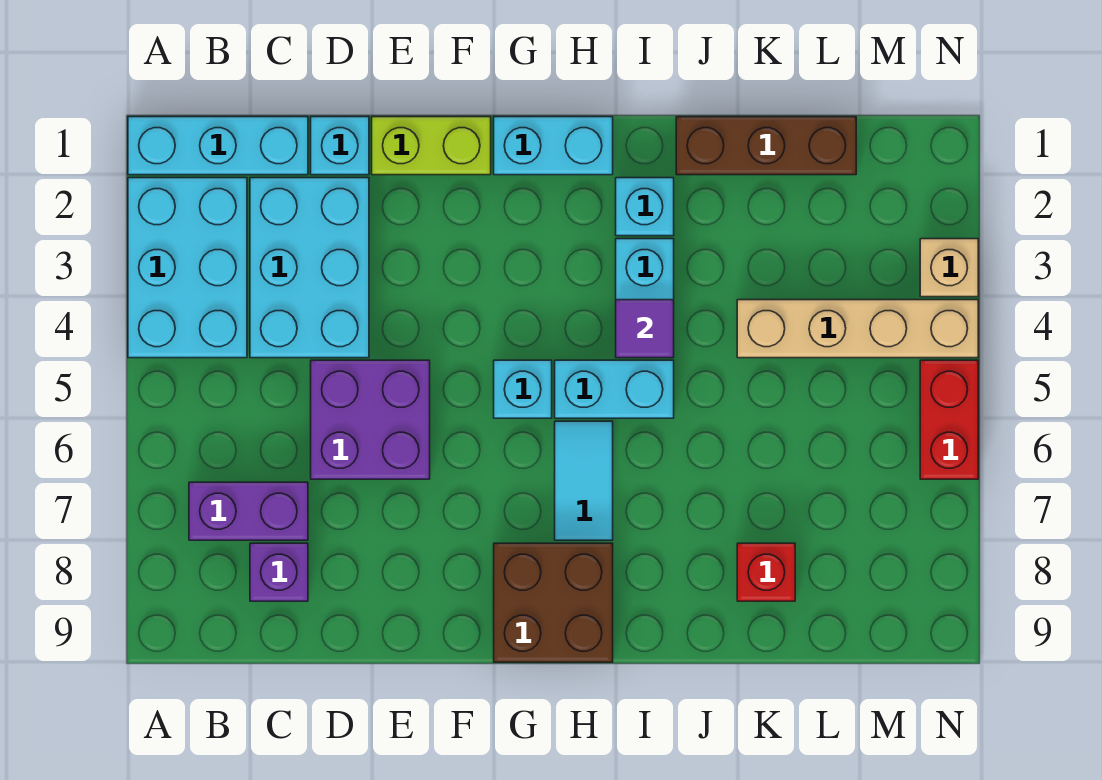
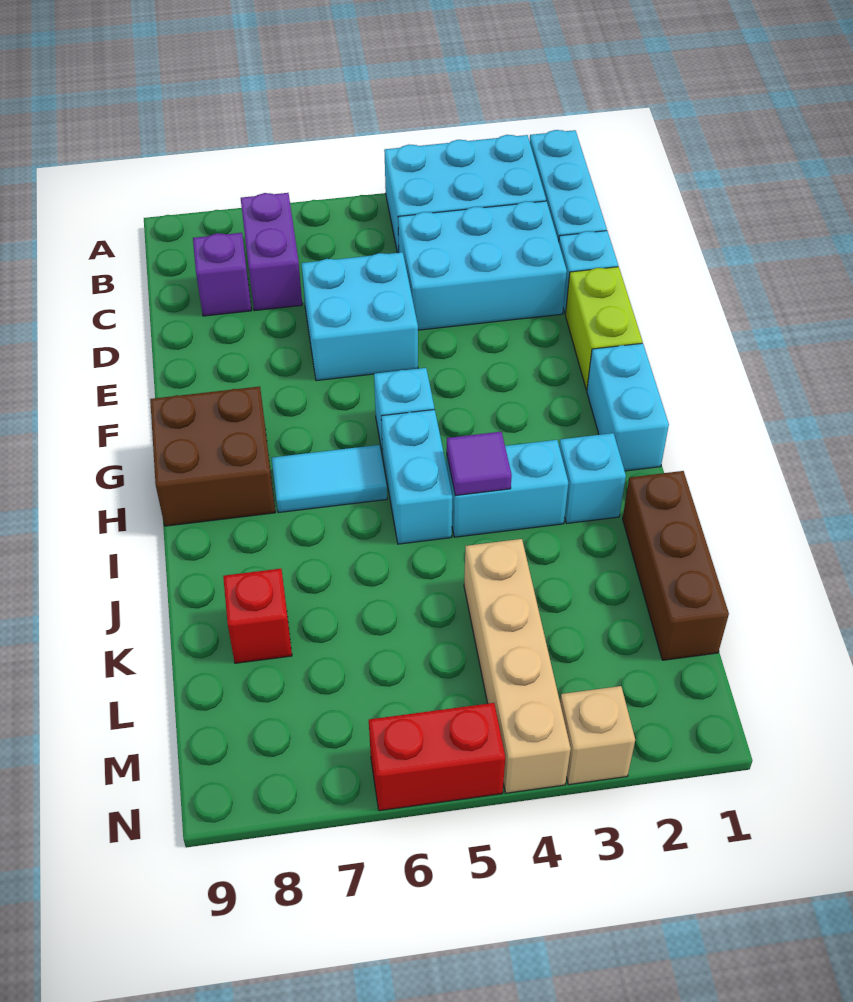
purple brick D5:E6 level 1 -> cyan brick D5:E6 level 1

